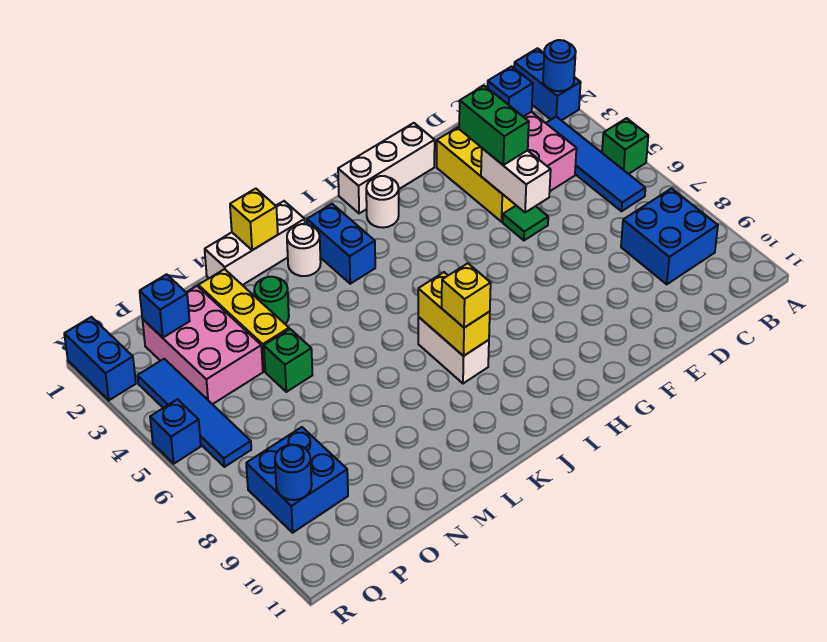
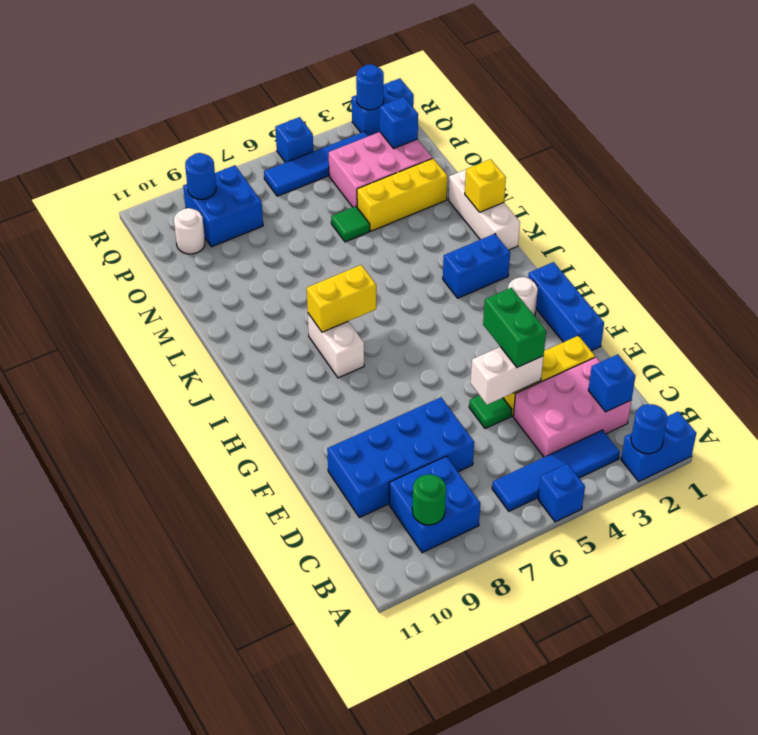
green brick A5 level 1 -> blue brick A5 level 1
none -> blue brick D7:E10 level 1
green brick E3:E4 level 3 -> green brick E4:F4 level 3
white brick F1:H1 level 1 -> blue brick F1:H1 level 1
white brick J7:J8 level 1 -> white brick I8:J8 level 1
yellow brick J8 level 3 -> none
white round brick K2 level 1 -> white round brick P10 level 1
green round brick M3 level 1 -> green round brick B9 level 2
green brick N5 level 1 -> green tile N5 level 1
none -> blue round brick R2 level 2

